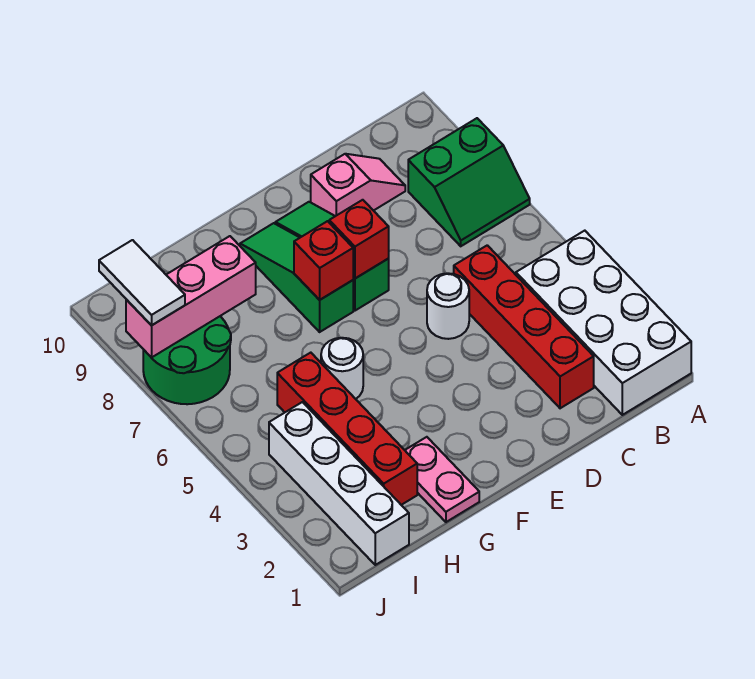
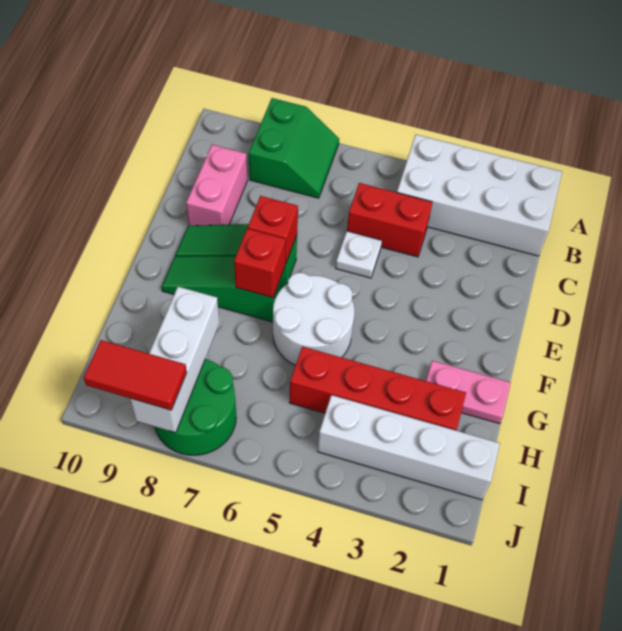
red brick C2:C5 level 1 -> red brick C4:C5 level 1
pink slope C9:D9 level 1 top D -> pink brick C9:D9 level 1
white round brick D5 level 1 -> white plate D5 level 1
white round brick G5 level 1 -> white round brick F5:G6 level 1
pink brick H8:J8 level 2 -> white brick H8:J8 level 2
white tile J8:J9 level 3 -> red tile J8:J9 level 3

